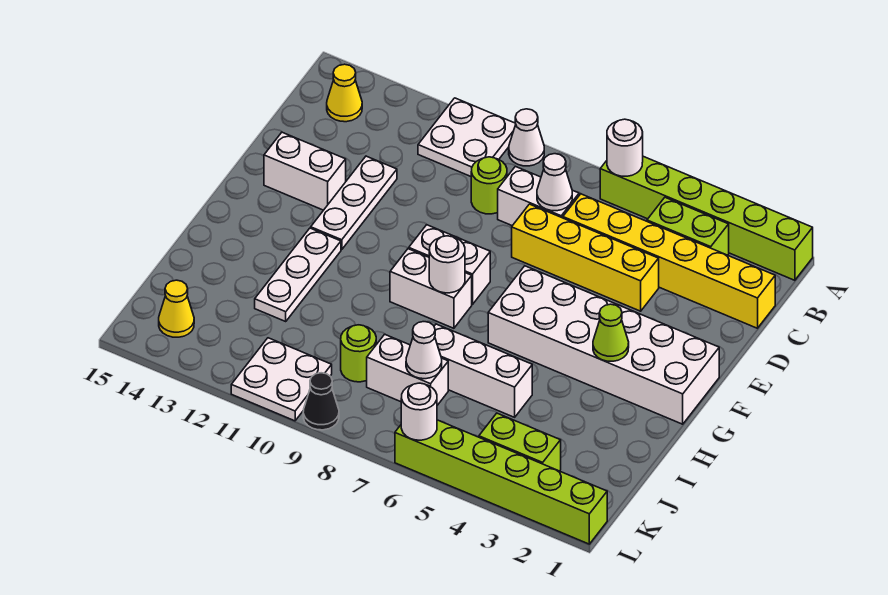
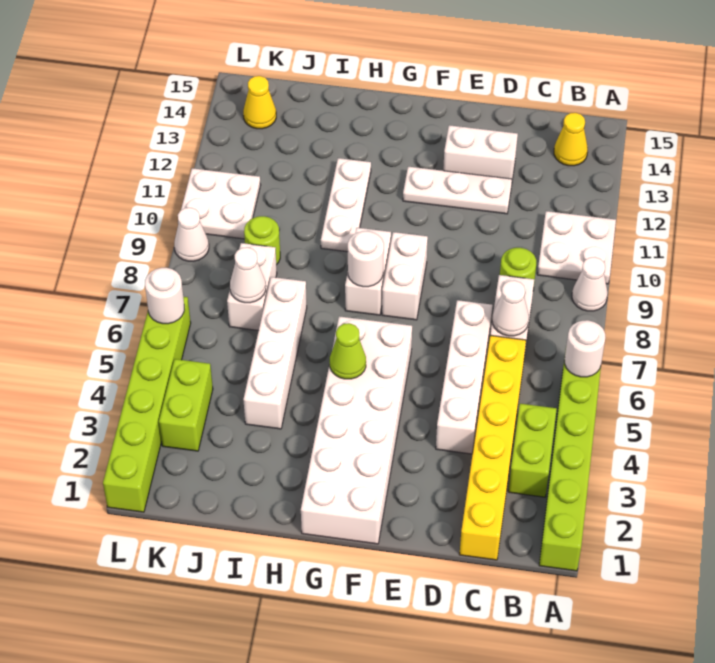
yellow brick D4:D7 level 1 -> white brick D4:D7 level 1
white brick E13:E14 level 1 -> white brick D13:E13 level 1
lime cone G3 level 2 -> lime cone G5 level 2
white plate G12:I12 level 1 -> white plate H10:H12 level 1
white brick I5:I7 level 1 -> white brick I4:I7 level 1
black cone L9 level 1 -> white cone L9 level 1

